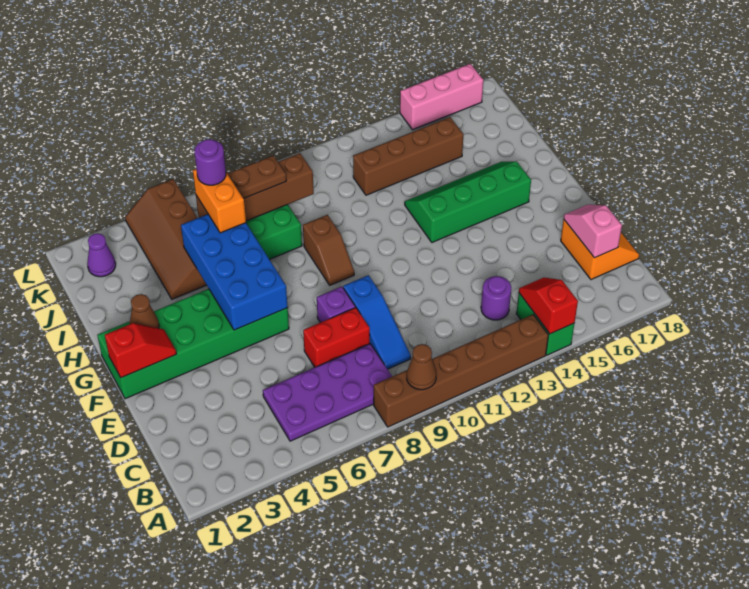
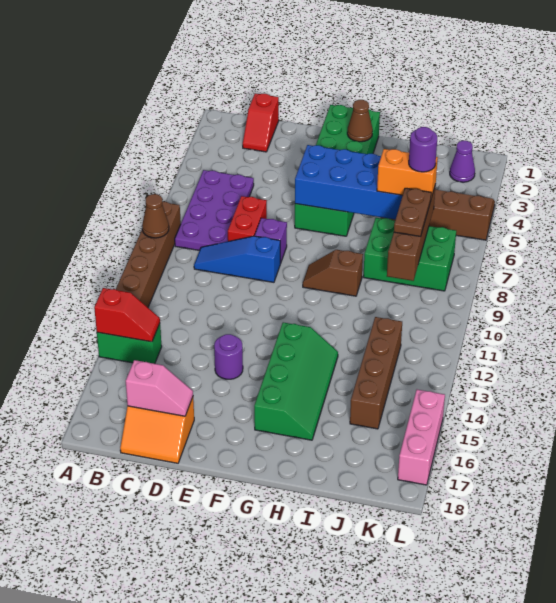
purple round brick C13 level 1 -> purple round brick E14 level 1
red slope F1:F2 level 2 top 1 -> red slope C1:C2 level 1 top 1

